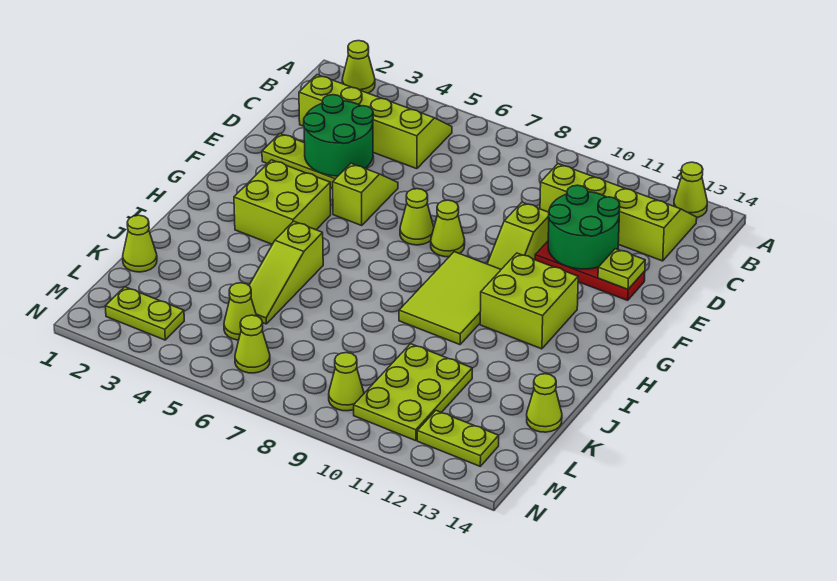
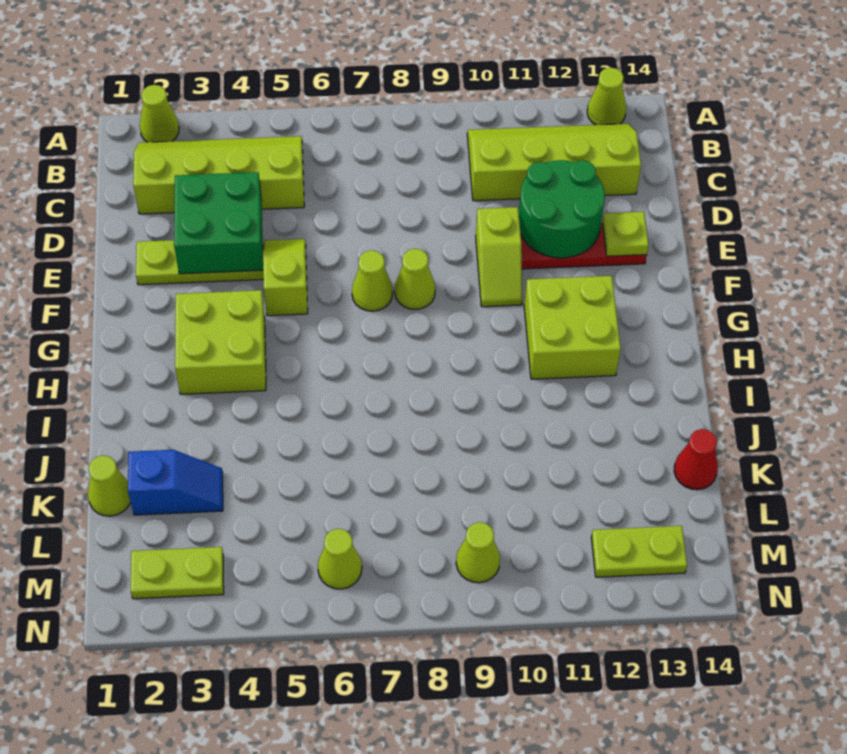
green round brick D3:E4 level 2 -> green brick D3:E4 level 2
lime tile G9:I10 level 1 -> none
lime slope I5:K5 level 1 top I -> none
none -> blue slope K2:K3 level 1 top 2
lime plate K10:M11 level 1 -> none
lime cone K14 level 1 -> red cone K14 level 1
lime cone L5 level 1 -> none

